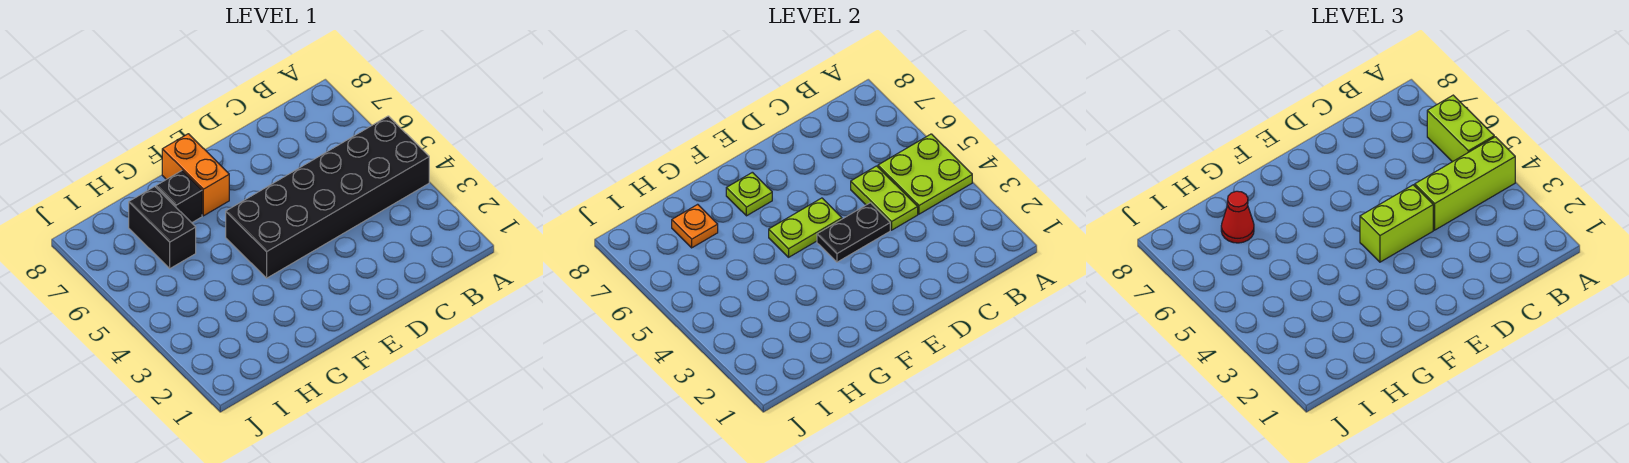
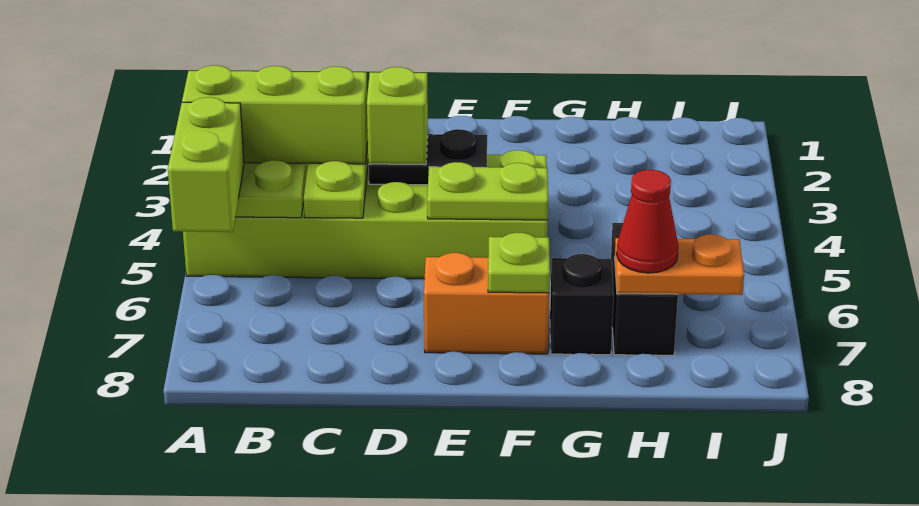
black brick A4:F5 level 1 -> lime brick A4:F5 level 1
lime brick D4:E4 level 3 -> lime brick D4 level 3
orange brick F7:F8 level 1 -> orange brick E7:F7 level 1
orange plate H7 level 2 -> orange plate H7:I7 level 2

